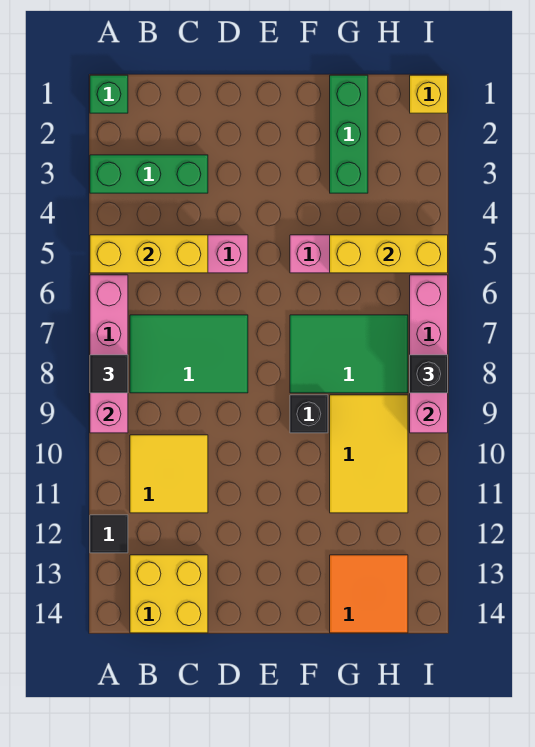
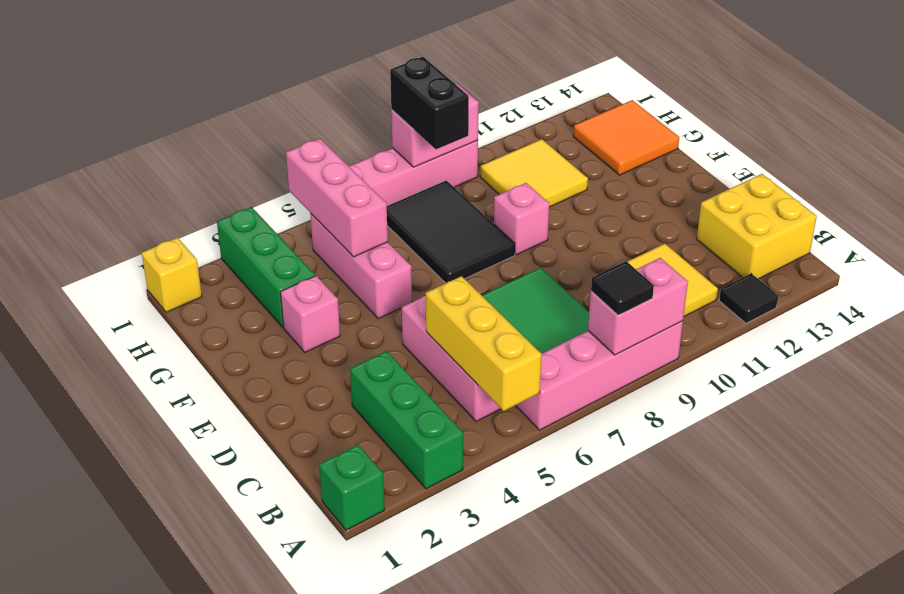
none -> pink brick F3 level 1
green tile F7:H8 level 1 -> black tile F7:H8 level 1
black brick F9 level 1 -> pink brick F9 level 1
green brick G1:G3 level 1 -> green brick G3:I3 level 1
yellow brick G5:I5 level 2 -> pink brick G5:I5 level 2
yellow tile G9:H11 level 1 -> yellow tile G10:H11 level 1
black brick I8 level 3 -> black brick H8:I8 level 3

